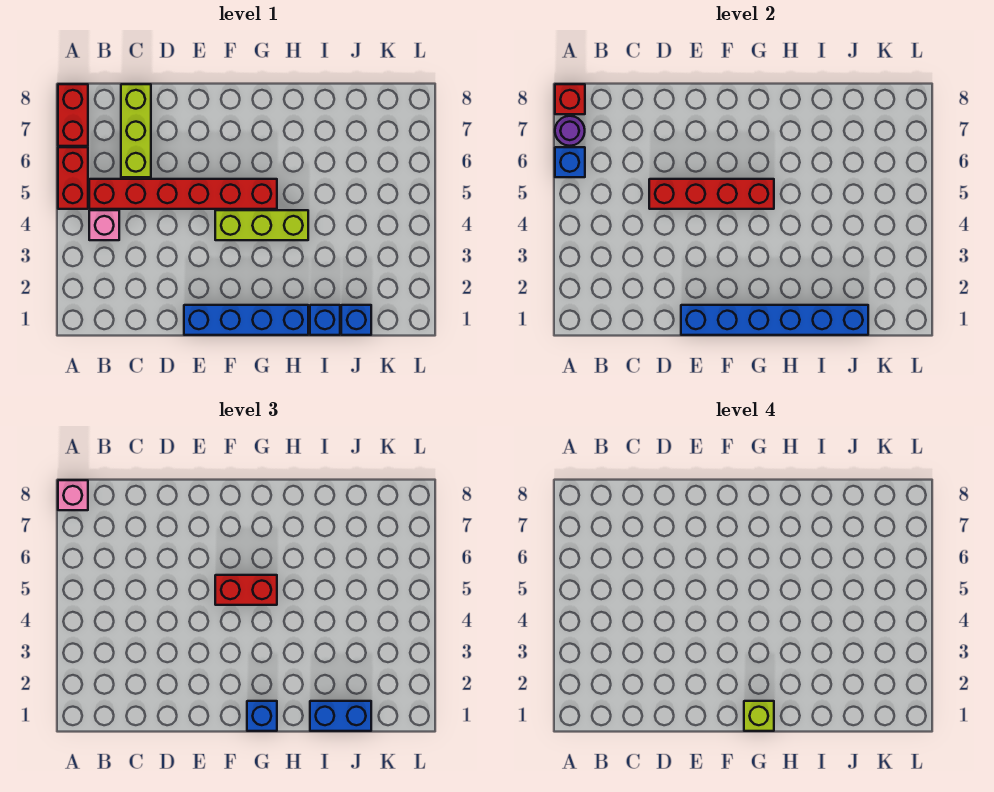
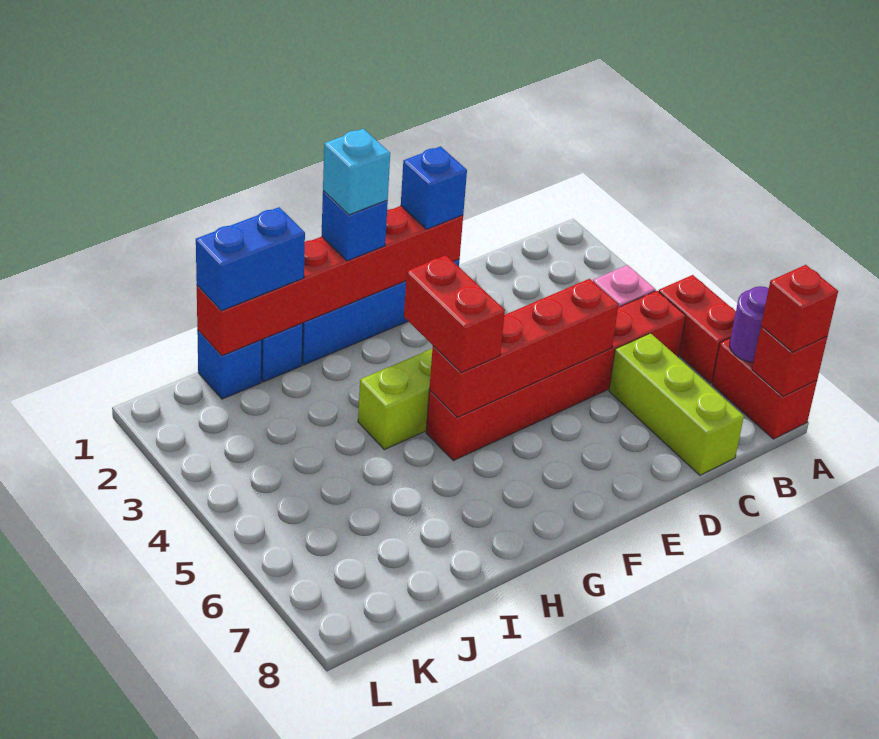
blue brick A6 level 2 -> blue brick E1 level 3
pink brick A8 level 3 -> red brick A8 level 3
blue brick E1:J1 level 2 -> red brick E1:J1 level 2
red brick F5:G5 level 3 -> red brick G4:G5 level 3
lime brick G1 level 4 -> cyan brick G1 level 4

